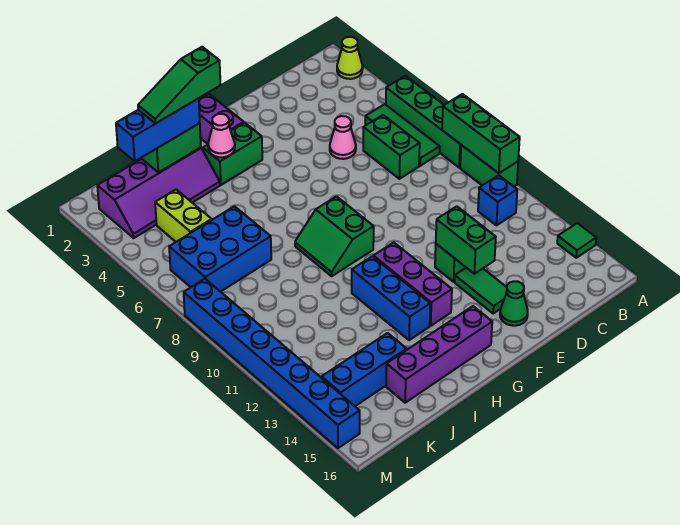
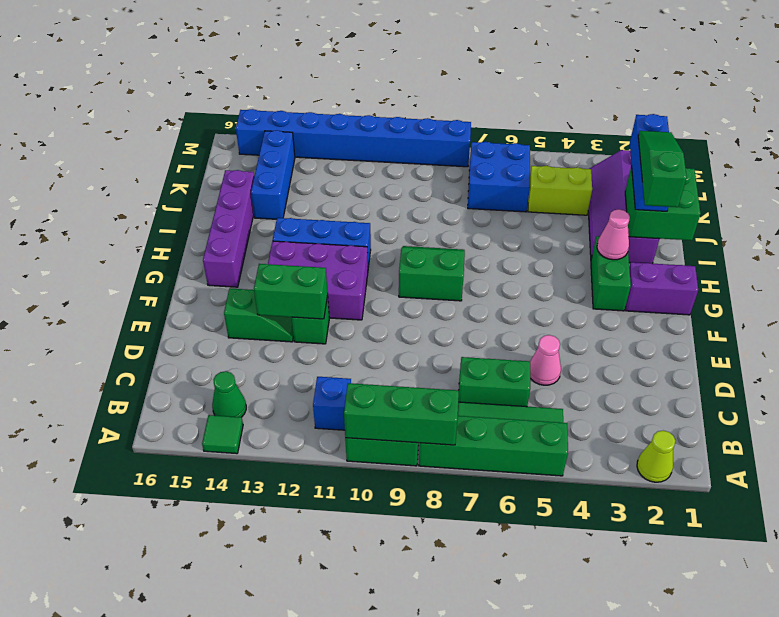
green tile E13:E14 level 1 -> green slope E13:E14 level 1 top 14
green cone E15 level 1 -> green cone B14 level 1
purple brick G11:G13 level 1 -> purple brick F11:G13 level 1
blue brick J6:L7 level 1 -> blue brick K6:L7 level 1

